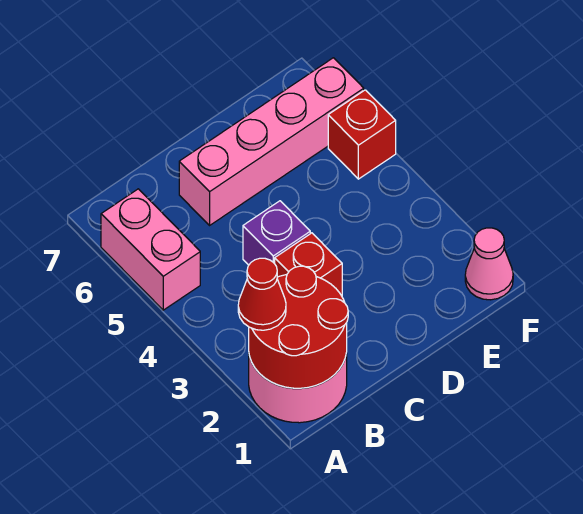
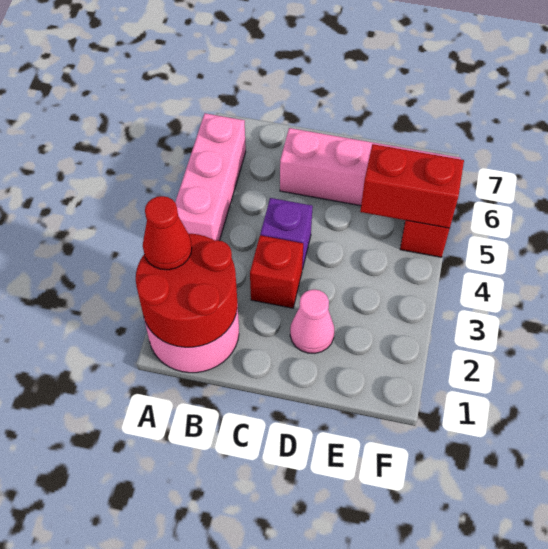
pink brick A5:A6 level 1 -> pink brick A4:A6 level 1
none -> red brick E5:F5 level 2
pink cone F1 level 1 -> pink cone D2 level 1

